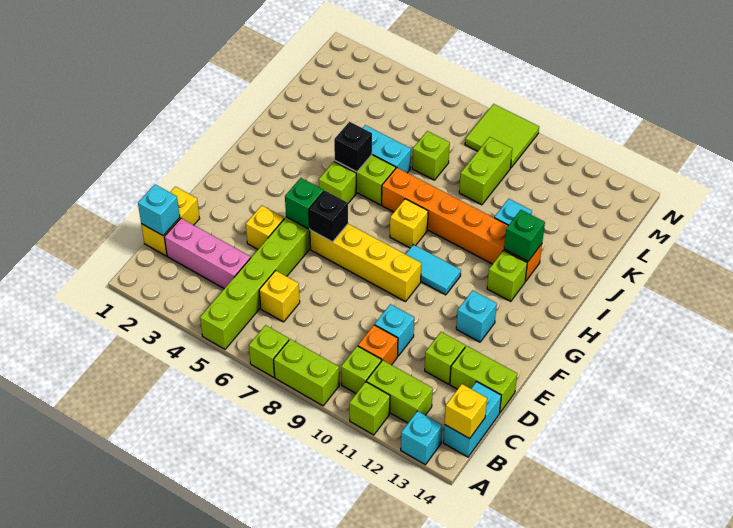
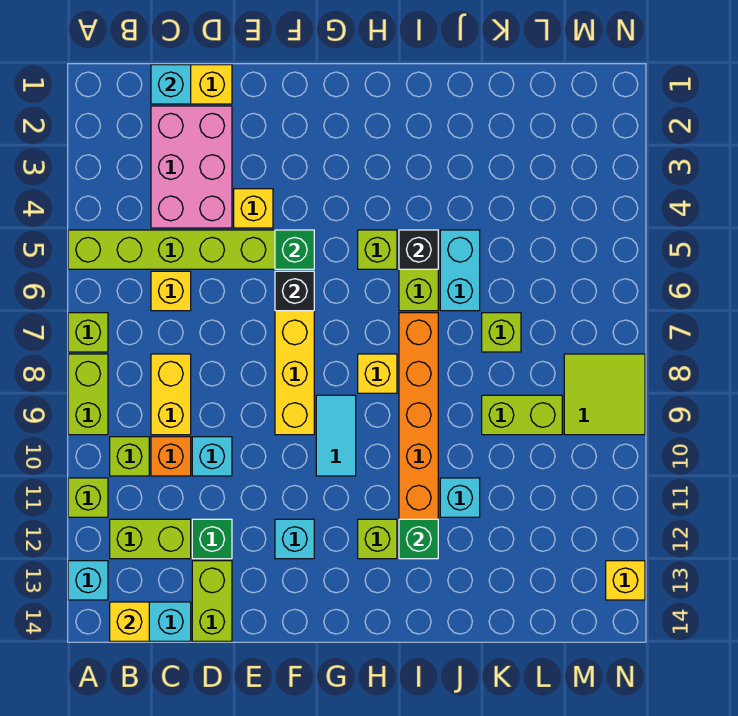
lime brick B11:B12 level 1 -> lime brick B12:C12 level 1
pink brick C2:C4 level 1 -> pink brick C2:D4 level 1
none -> yellow brick C8:C9 level 1
lime brick D12 level 1 -> green brick D12 level 1
none -> yellow brick N13 level 1

